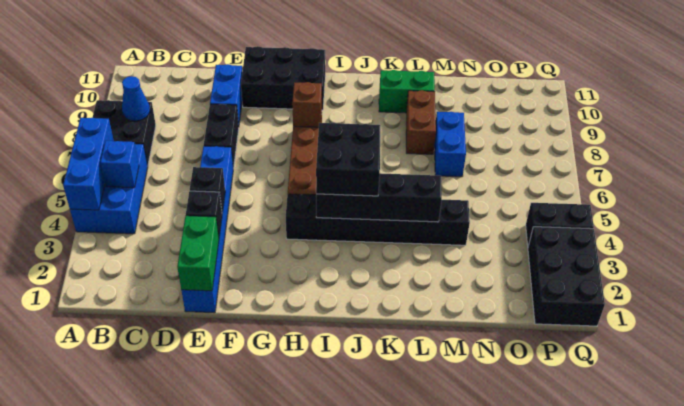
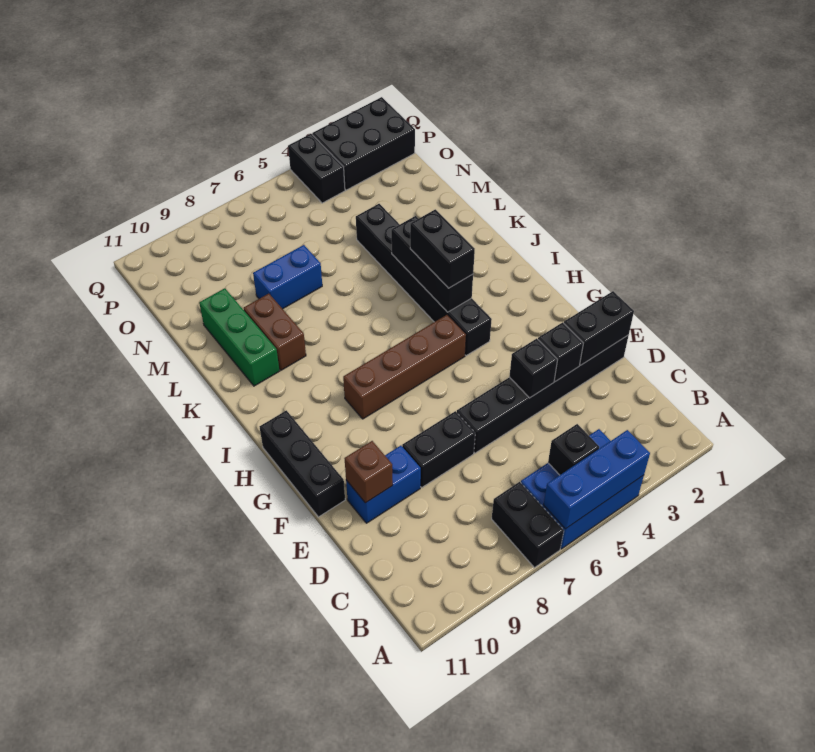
black brick A7:B8 level 1 -> black brick A7:B7 level 1
blue brick B5 level 2 -> black brick B5 level 2
blue cone B8 level 2 -> none
blue brick E1:E6 level 1 -> black brick E1:E6 level 1
green brick E1:E2 level 2 -> black brick E1:E2 level 2
black brick F10:H11 level 1 -> black brick F11:H11 level 1
brown brick H8 level 2 -> brown brick E10 level 2
black brick I4:L4 level 2 -> black brick I4:K4 level 2
black brick I4:J5 level 3 -> black brick I4:J4 level 3
green brick K10:L10 level 1 -> green brick K10:M10 level 1
brown brick L8:L9 level 1 -> brown brick K9:L9 level 1

